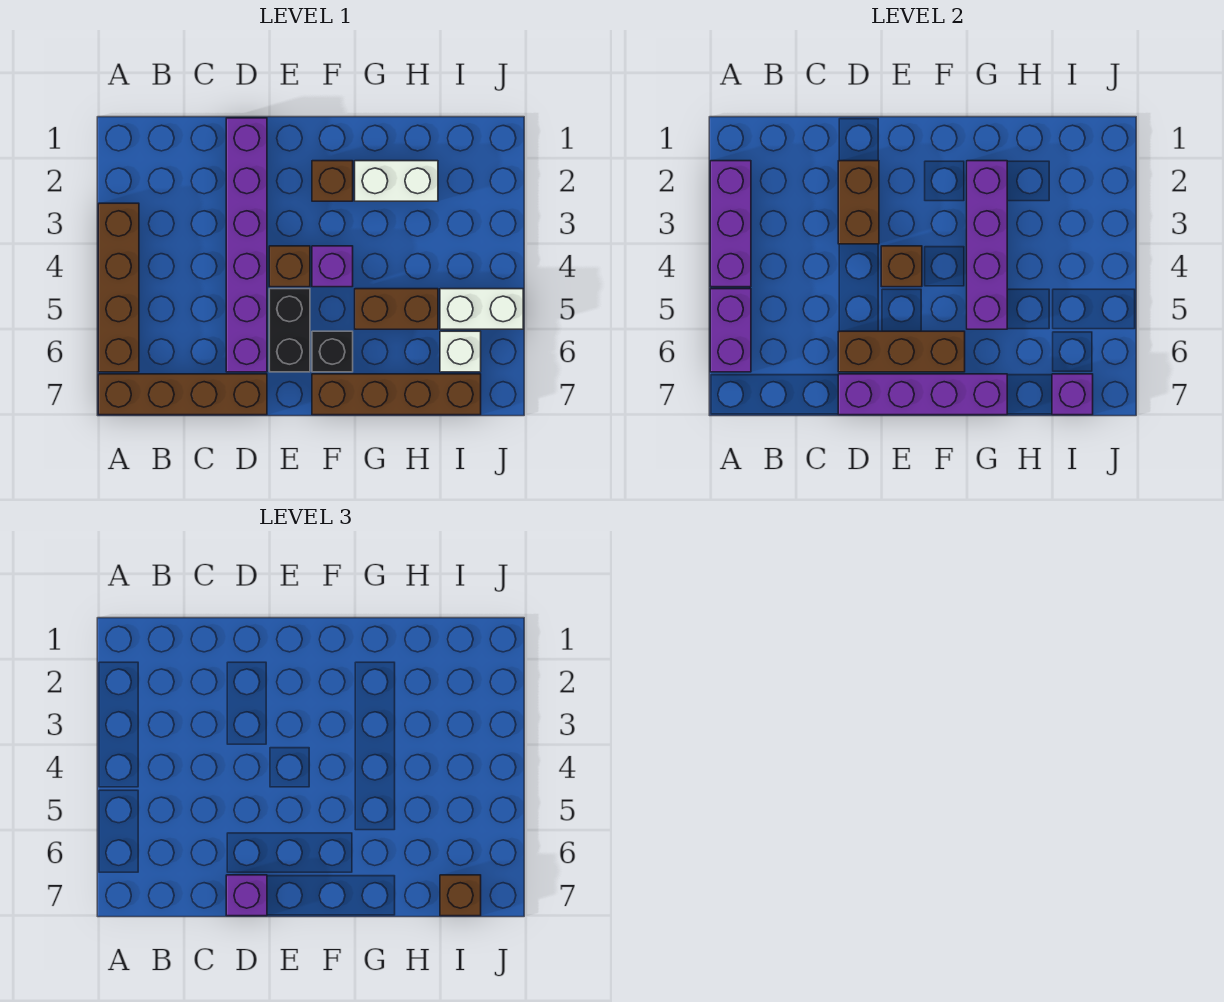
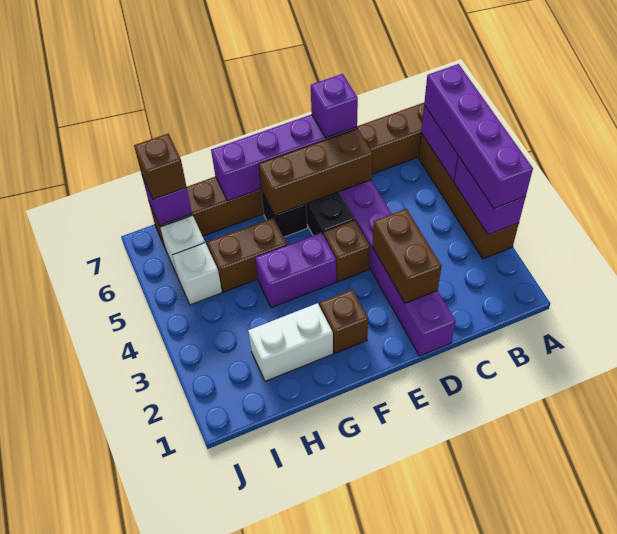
purple brick A2:A4 level 2 -> purple brick A3:A4 level 2
brown brick E4 level 2 -> none
purple brick F4 level 1 -> purple brick F4:G4 level 1
purple brick G2:G5 level 2 -> purple brick A3:A6 level 3
white brick I5:J5 level 1 -> white brick I5 level 1

